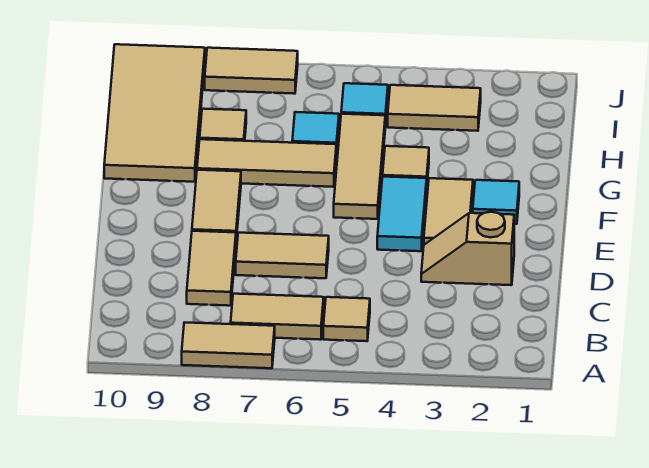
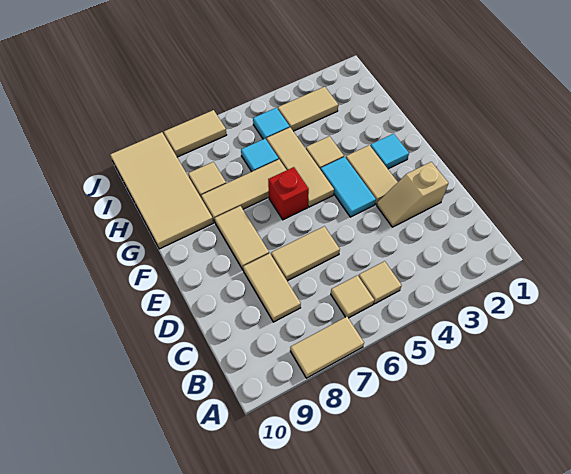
tan tile B6:B7 level 1 -> tan tile B6 level 1
none -> red brick F6 level 1

